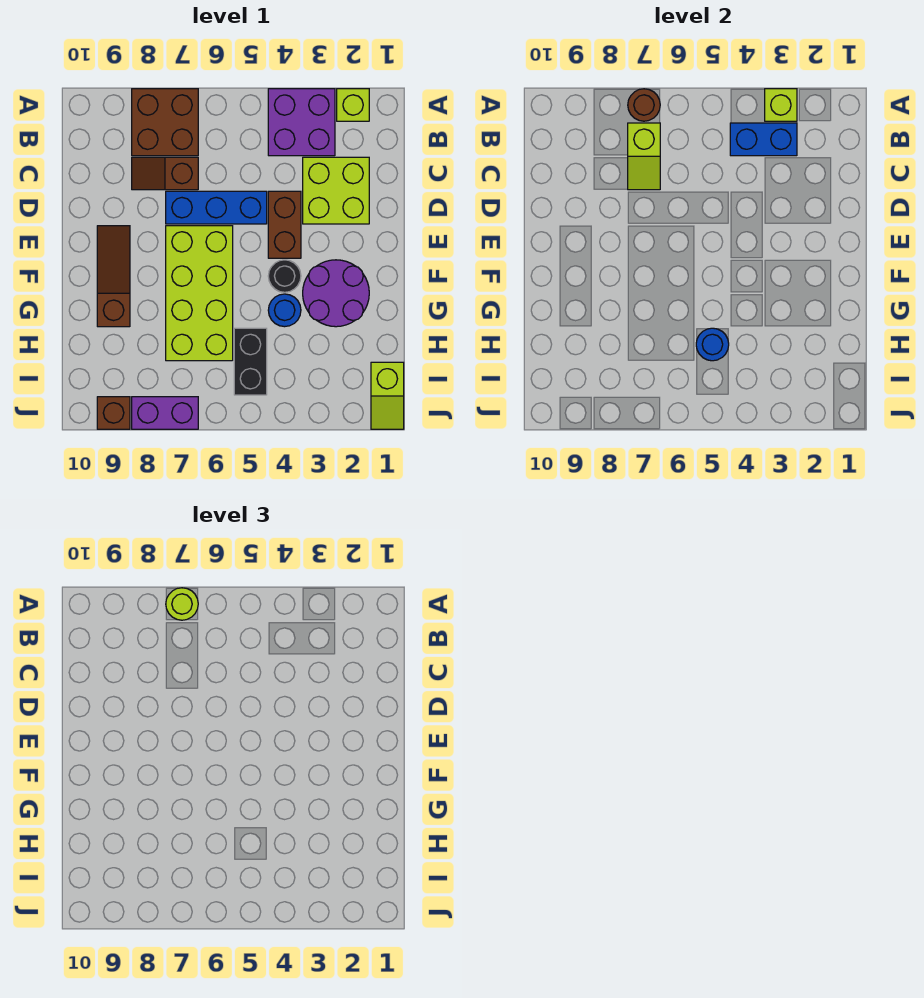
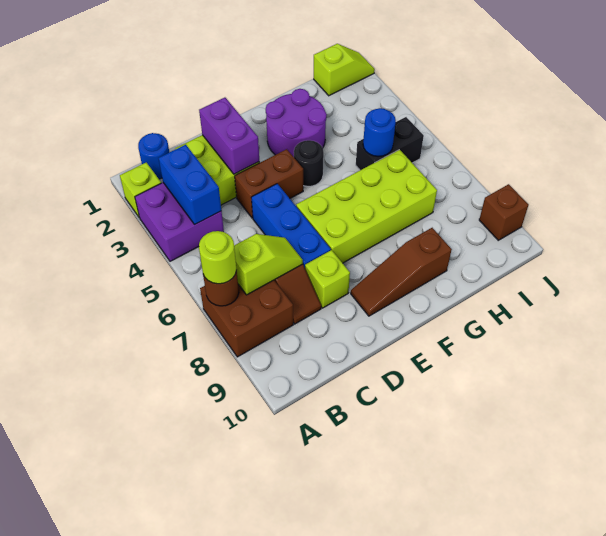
lime brick A3 level 2 -> lime brick D8 level 1
blue round brick G4 level 1 -> blue round brick B1 level 1
purple brick J7:J8 level 1 -> purple brick D2:D3 level 2

